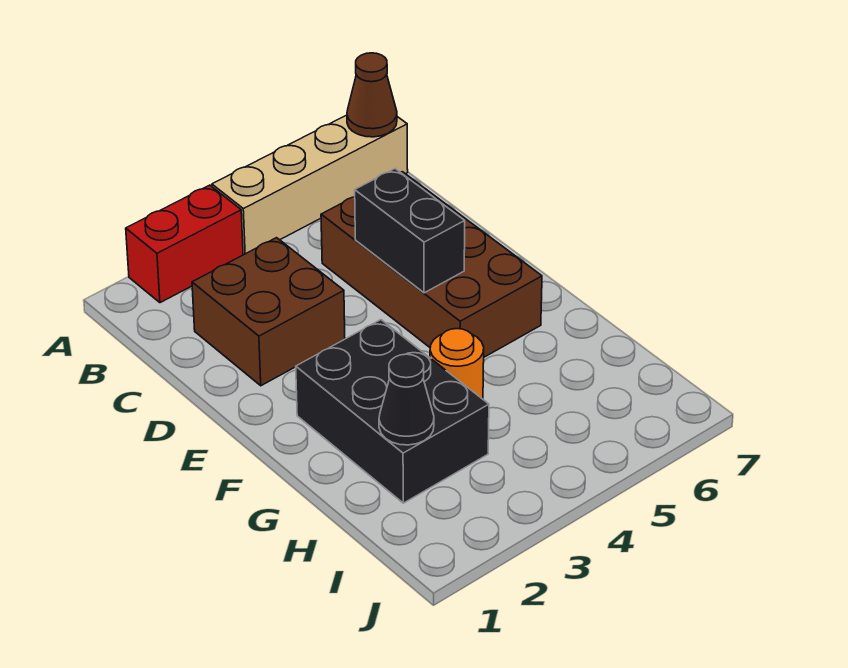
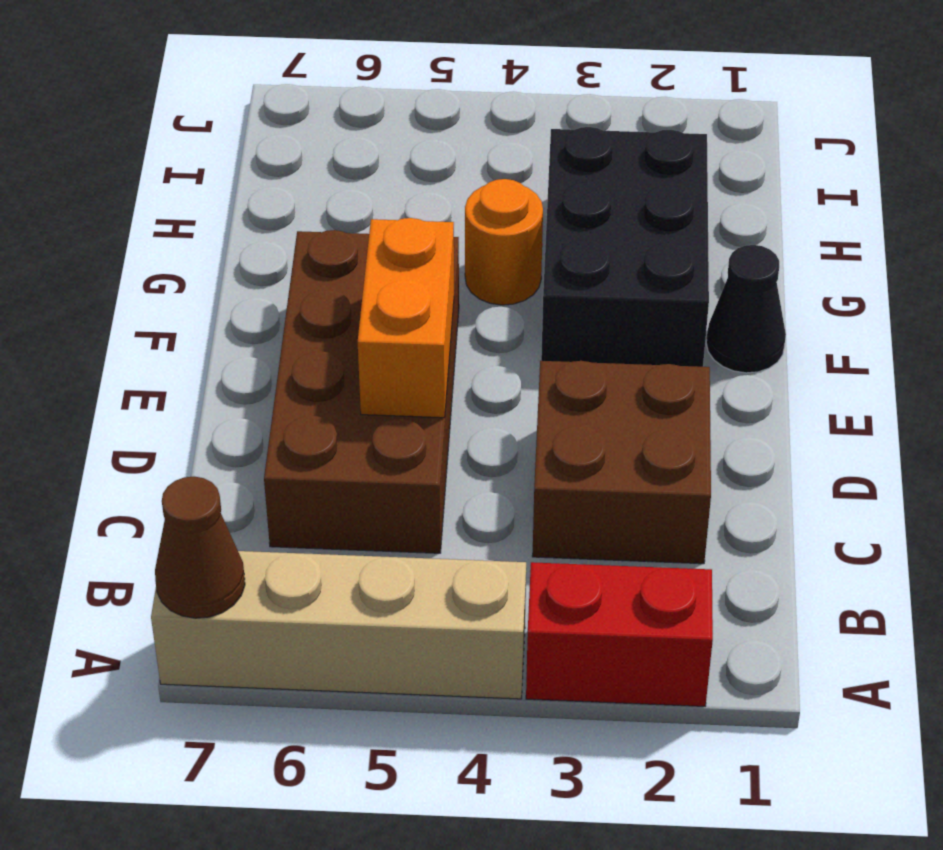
black brick D5:E5 level 2 -> orange brick D5:E5 level 2
black cone H2 level 2 -> black cone F1 level 1

